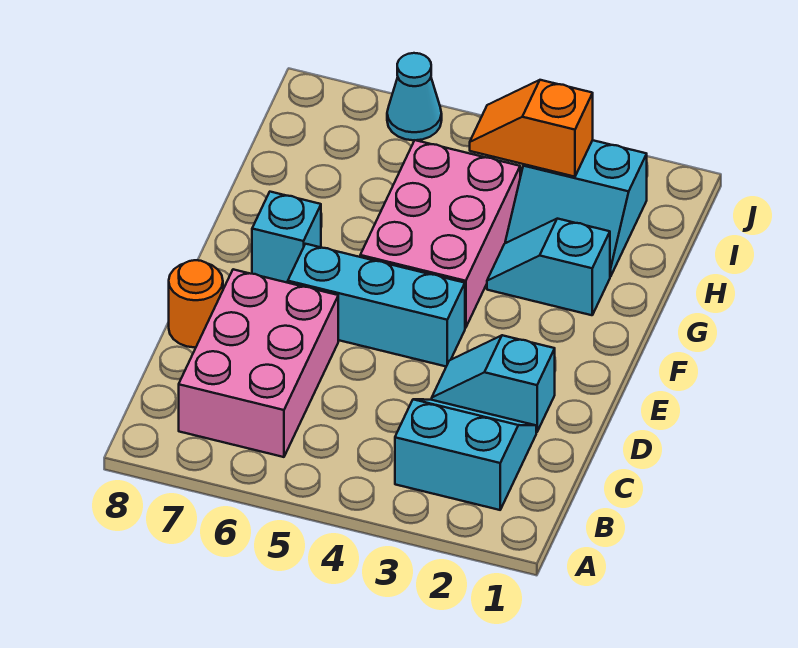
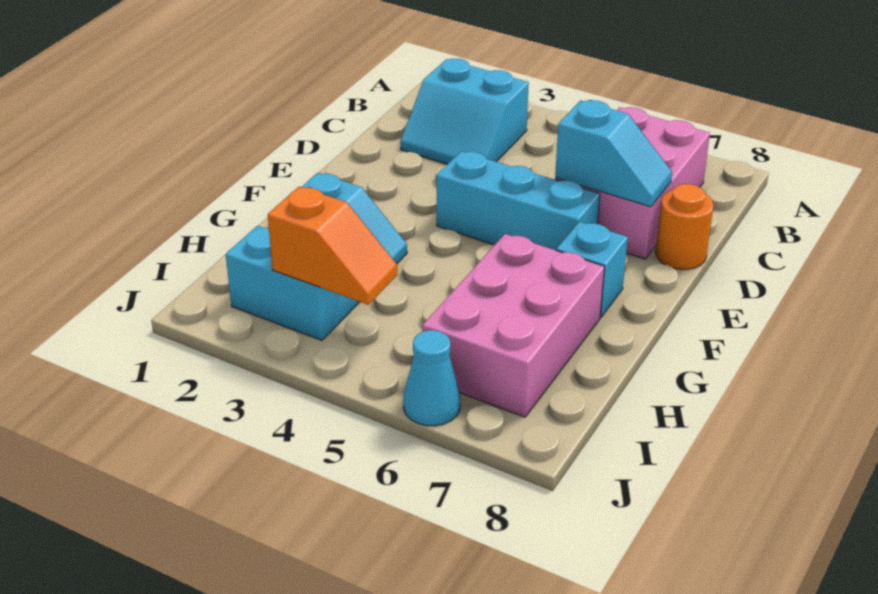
cyan slope D2:D3 level 1 top 2 -> cyan slope D6:D7 level 2 top 6
pink brick F4:H5 level 1 -> pink brick G6:I7 level 1

